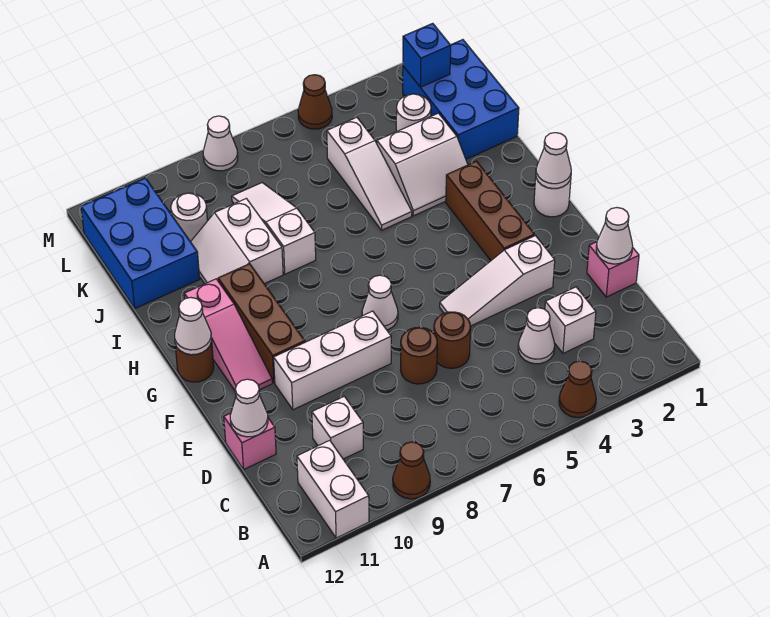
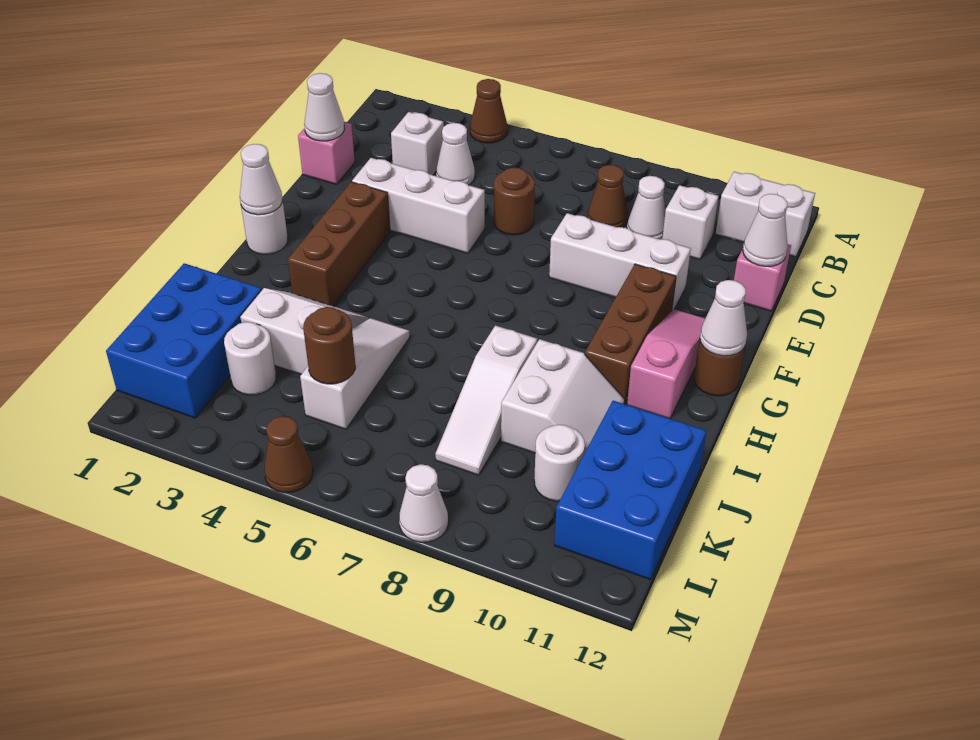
brown cone A9 level 1 -> brown cone C8 level 1
white brick A11:B11 level 1 -> white brick B11:B12 level 1
brown round brick D7 level 1 -> brown round brick K5 level 2
white slope E3:E5 level 1 top 3 -> white brick E3:E5 level 1
white cone F7 level 1 -> white cone C9 level 1
blue brick L2 level 2 -> none

